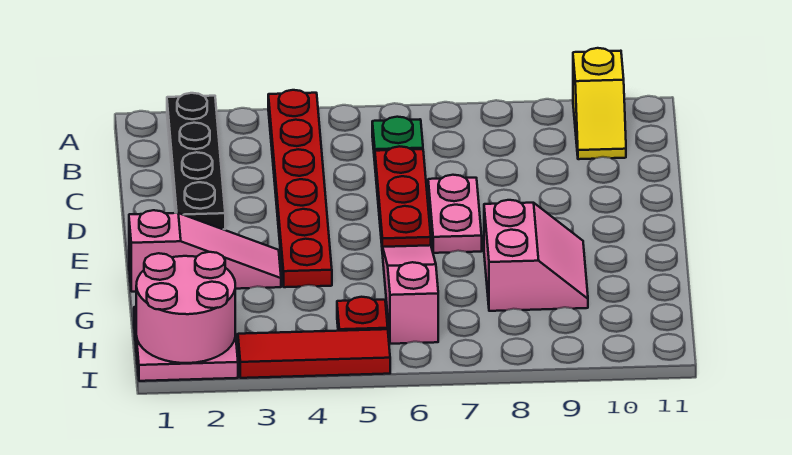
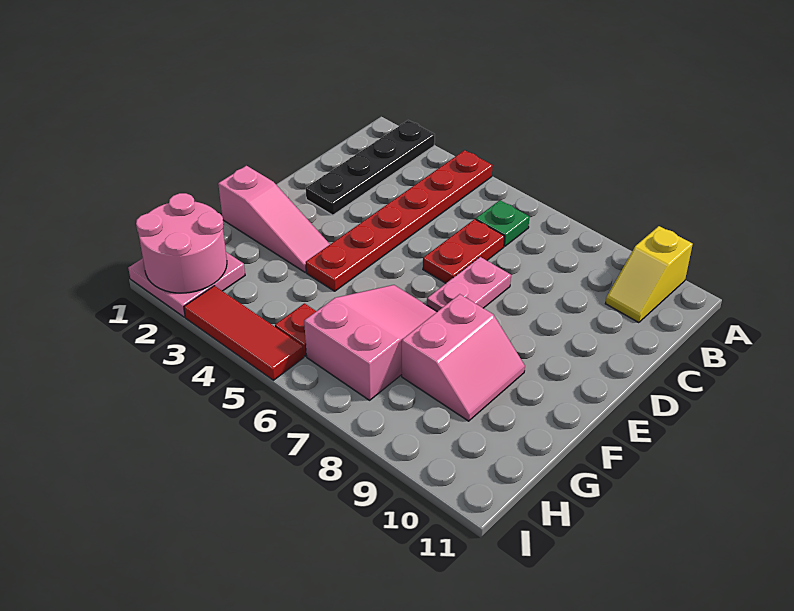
red plate C6:E6 level 1 -> red plate C6:D6 level 1
pink slope F6:H6 level 1 top H -> pink slope F6:H7 level 1 top H

